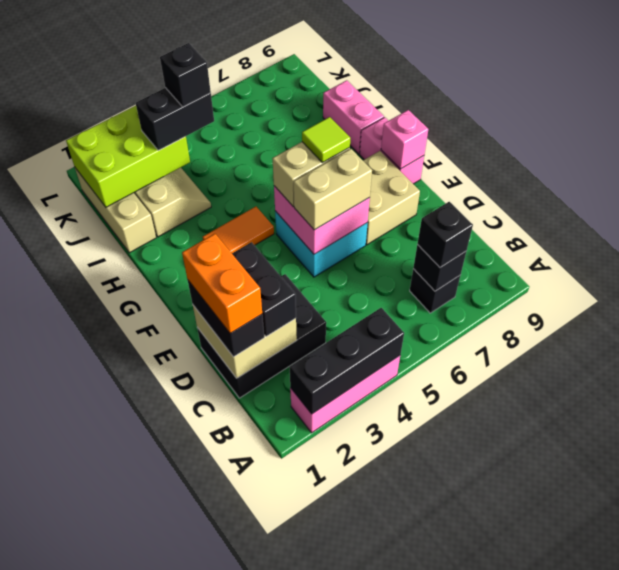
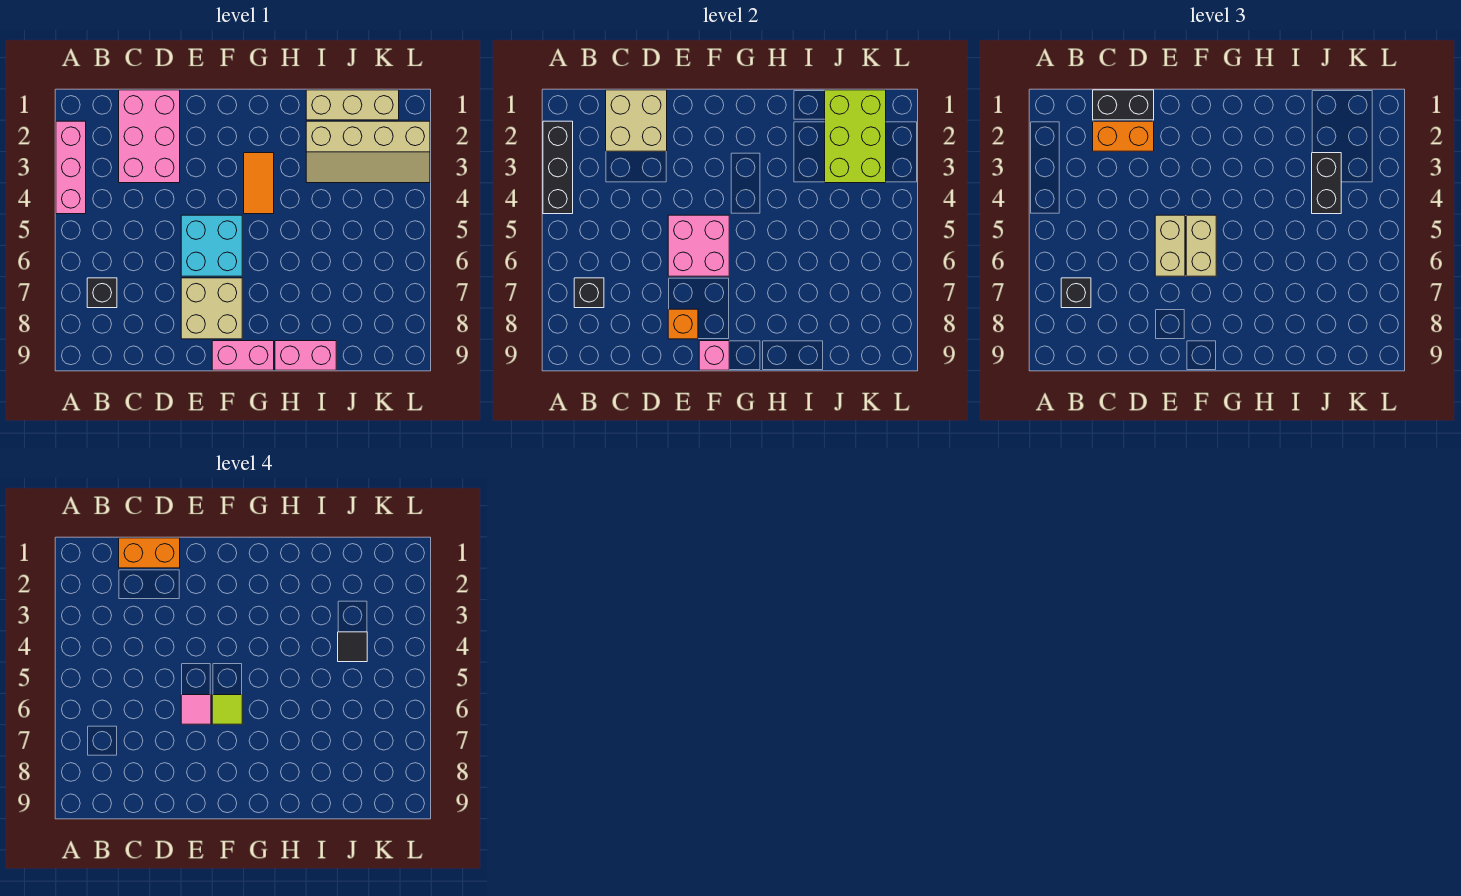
black brick C1:D3 level 1 -> pink brick C1:D3 level 1
black brick C2:D2 level 3 -> orange brick C2:D2 level 3
none -> pink tile E6 level 4
none -> orange brick E8 level 2
black brick J4 level 4 -> black tile J4 level 4

